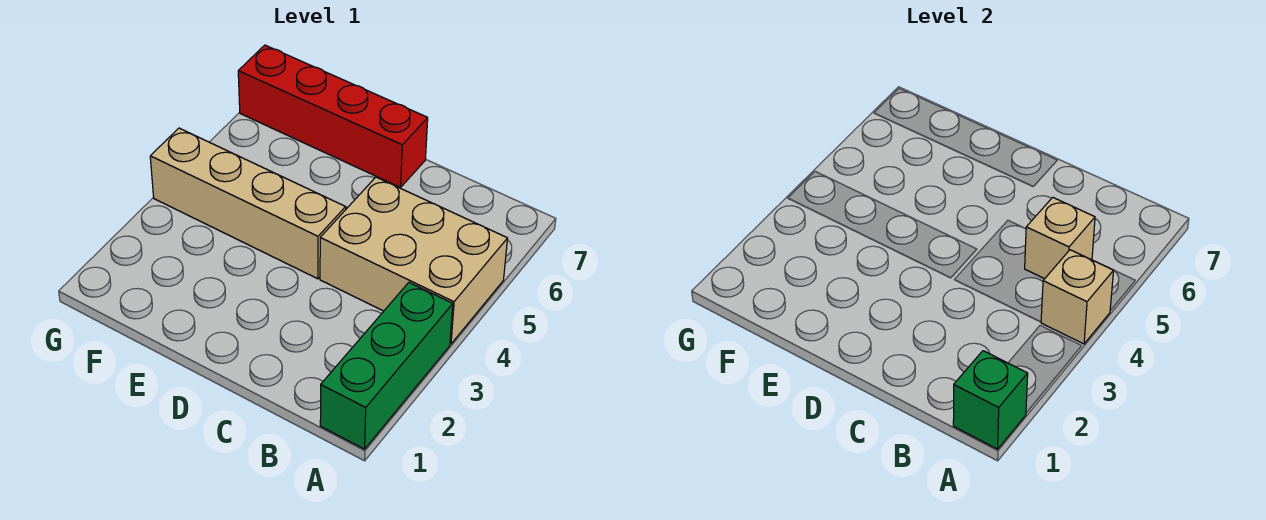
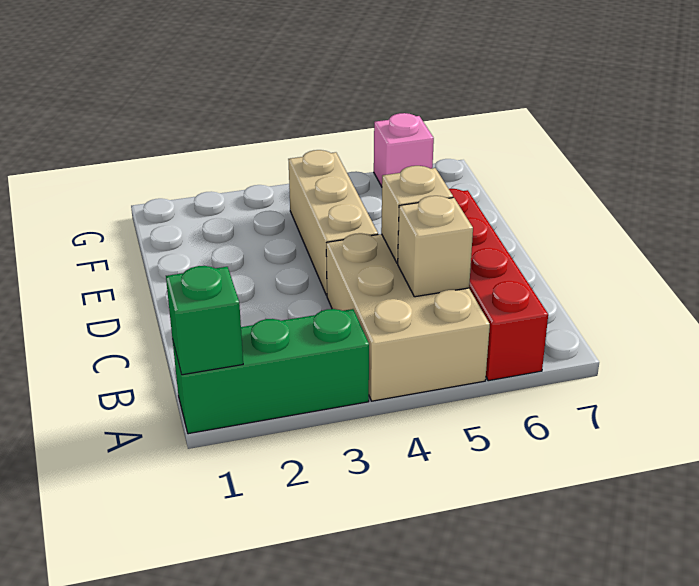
tan brick A4 level 2 -> tan brick C5 level 2
tan brick D4:G4 level 1 -> tan brick D4:F4 level 1
red brick D7:G7 level 1 -> red brick A6:D6 level 1
none -> pink brick G6 level 1

